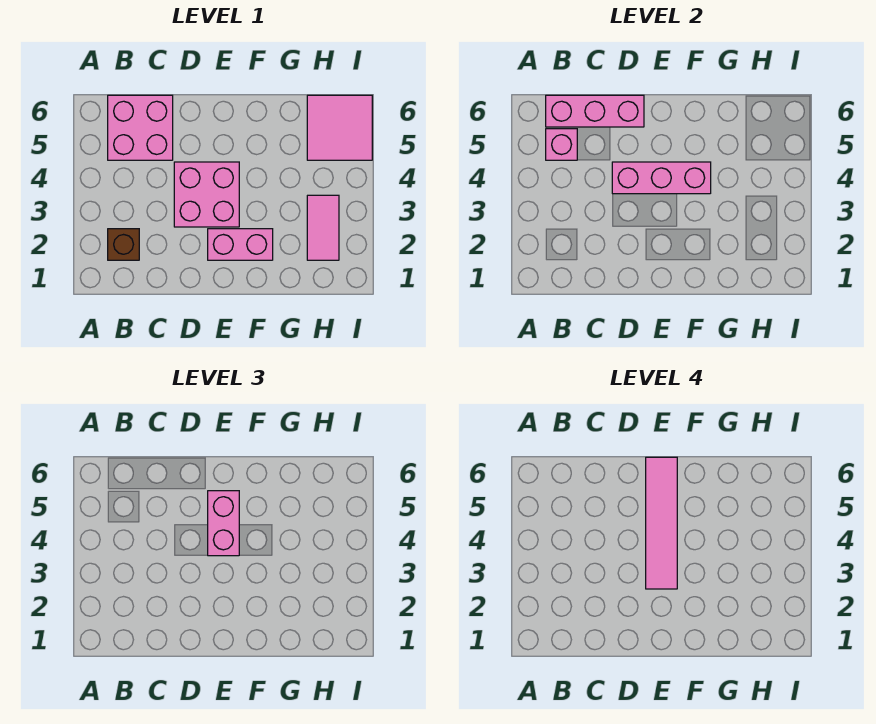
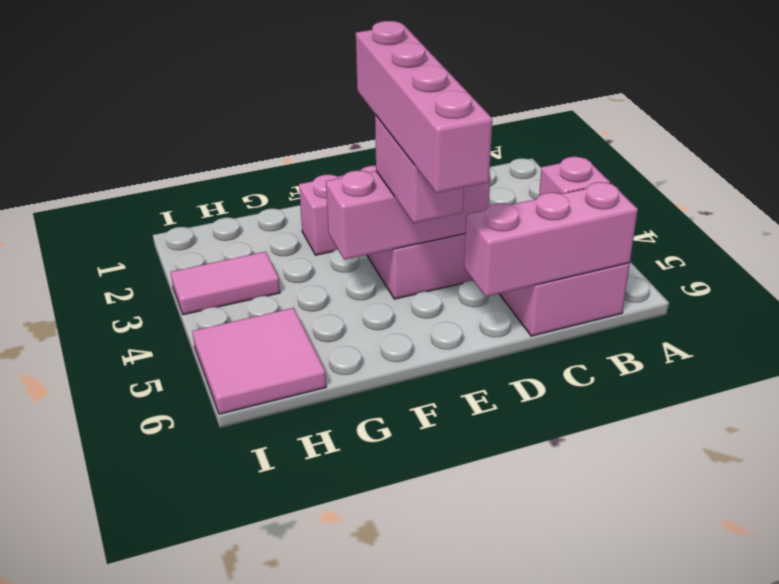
brown brick B2 level 1 -> none
pink tile E3:E6 level 4 -> pink brick E3:E6 level 4
pink tile H2:H3 level 1 -> pink tile H3:I3 level 1

